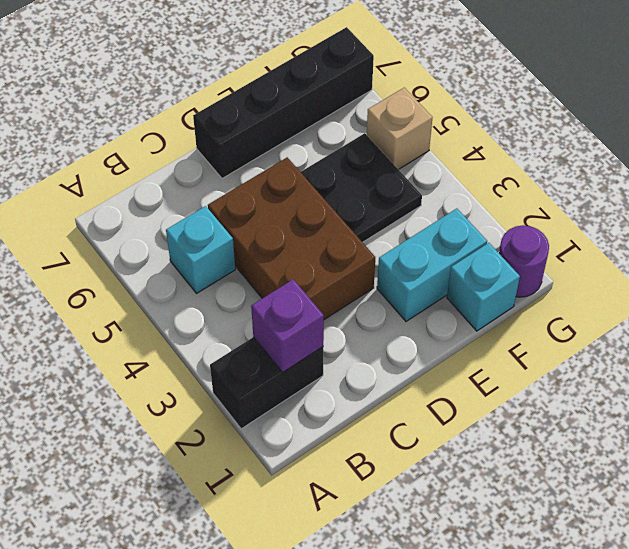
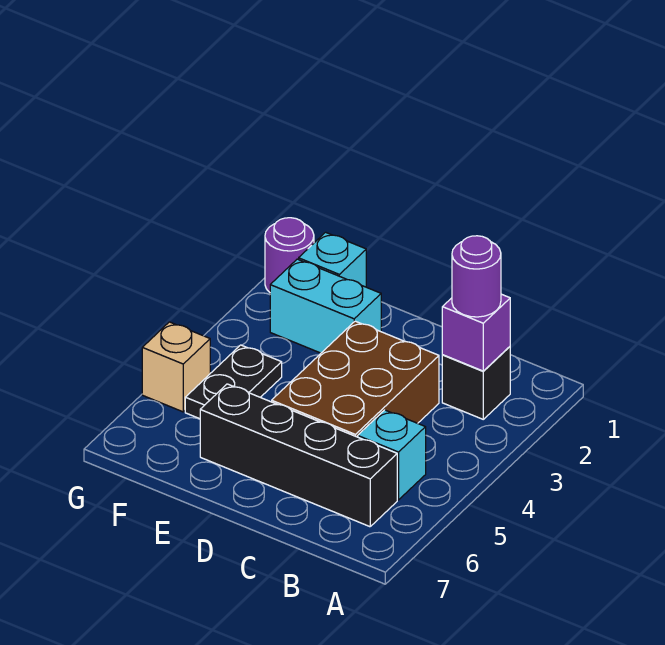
black brick A2:B2 level 1 -> black brick B2 level 1
none -> purple round brick B2 level 3
black brick D7:G7 level 1 -> black brick B6:E6 level 1
black plate E4:F5 level 1 -> black plate F4:F5 level 1

